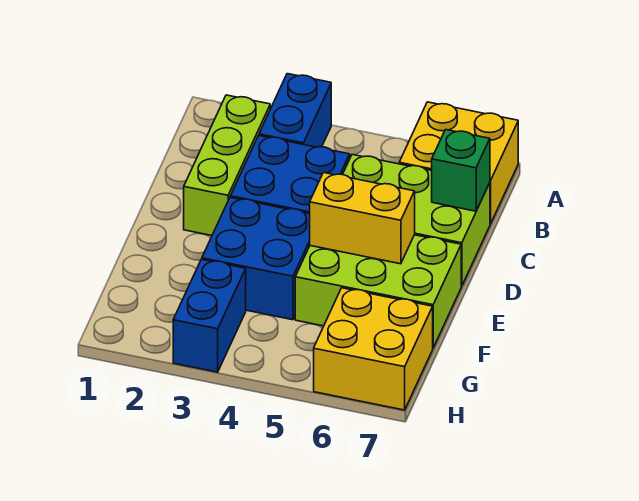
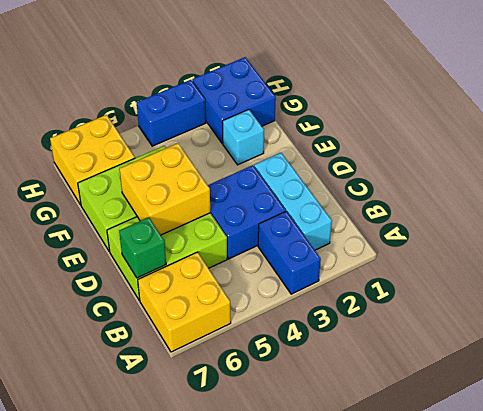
lime brick B2:D2 level 1 -> cyan brick B2:D2 level 1
blue brick E3:F4 level 1 -> blue brick G1:H2 level 1
yellow brick E5:E6 level 2 -> yellow brick D5:E6 level 2
none -> cyan brick F2 level 1
blue brick G3:H3 level 1 -> blue brick H3:H4 level 1

